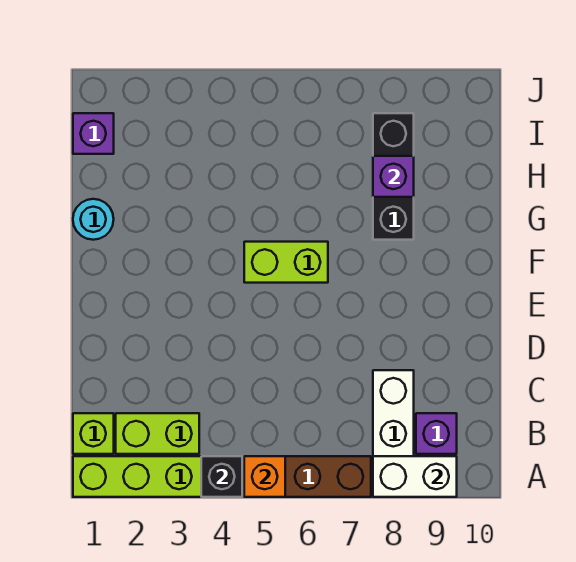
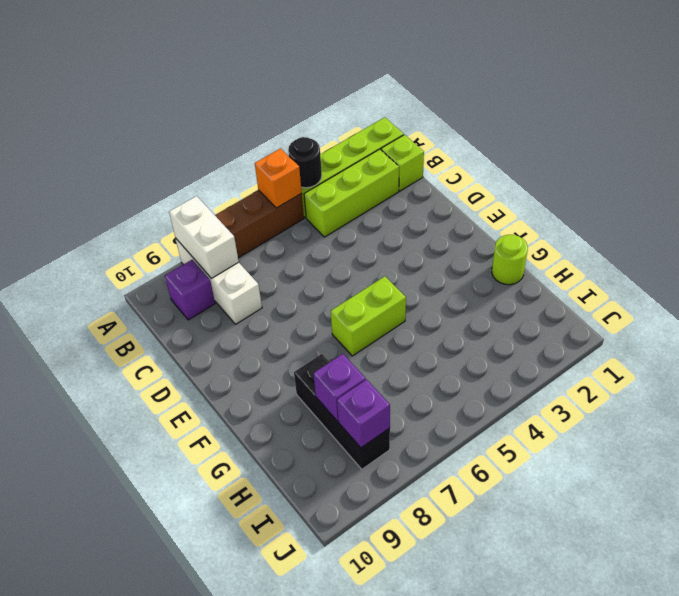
black brick A4 level 2 -> black round brick A4 level 2
white brick A8:A9 level 2 -> white brick A8:B8 level 2
lime brick B2:B3 level 1 -> lime brick B2:B4 level 1
cyan round brick G1 level 1 -> lime round brick G1 level 1
purple brick I1 level 1 -> purple brick I8 level 2

